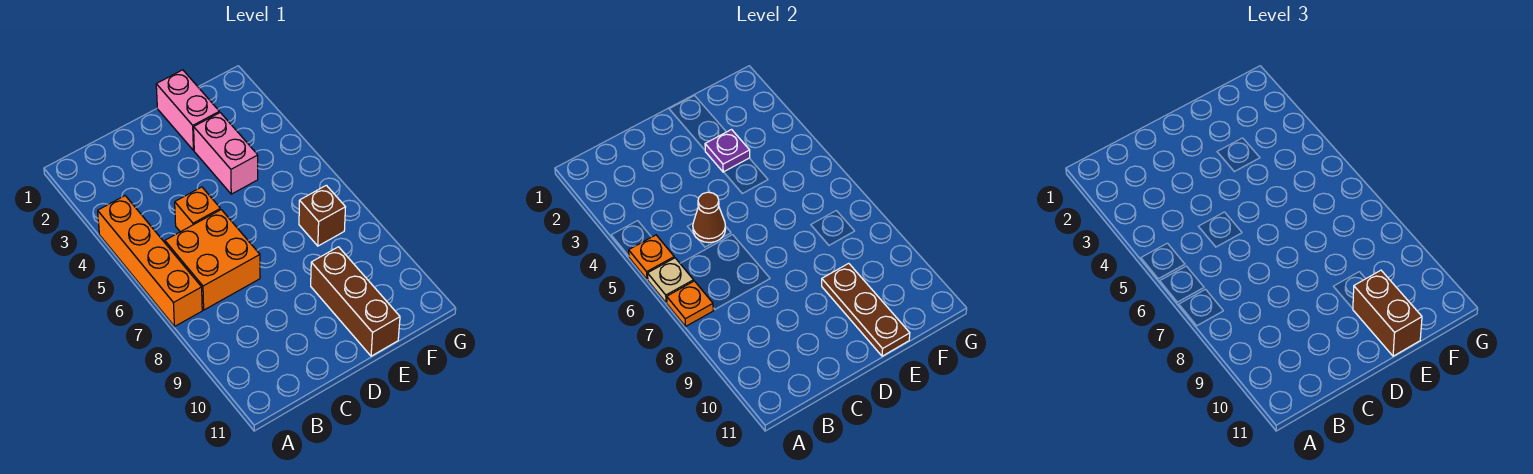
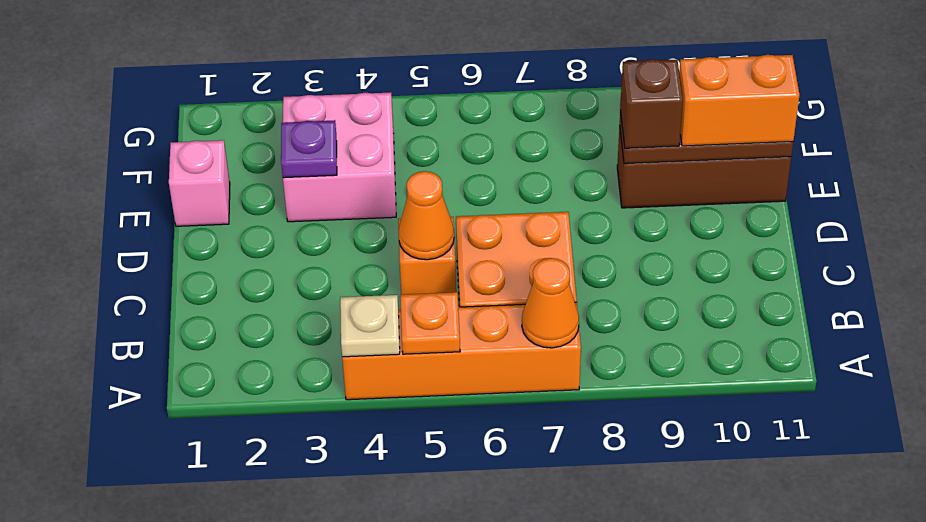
tan plate A6 level 2 -> tan plate A4 level 2
orange plate A7 level 2 -> orange cone A7 level 2
brown cone C5 level 2 -> orange cone C5 level 2
pink brick E1:E2 level 1 -> pink brick E1 level 1
pink brick E3:E4 level 1 -> pink brick E3:F4 level 1
brown brick E10:E11 level 3 -> orange brick E10:E11 level 3
brown brick F7 level 1 -> brown brick E9 level 3

